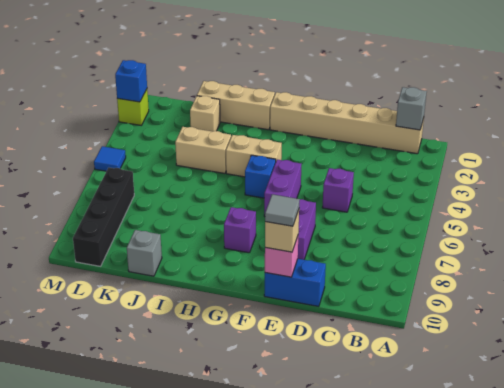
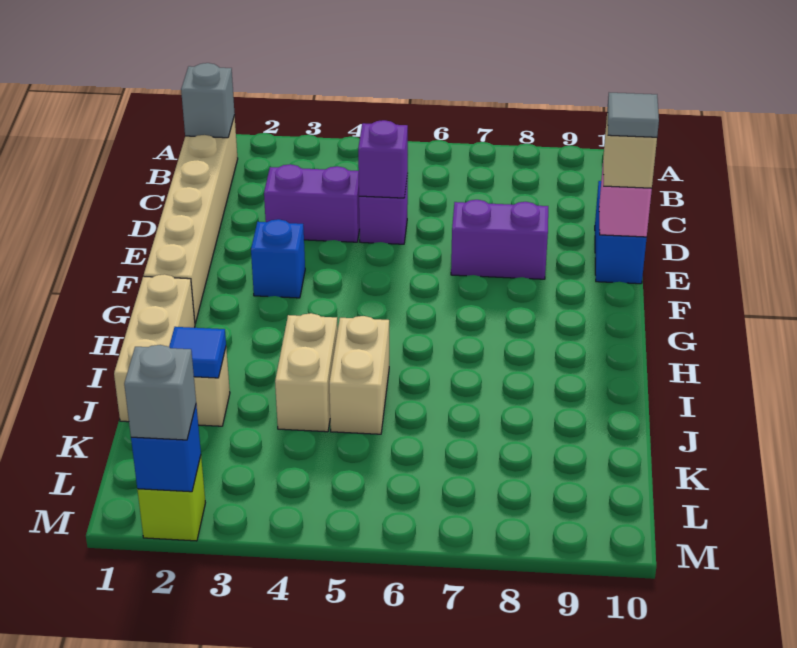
purple brick F5:F6 level 1 -> purple brick D3:D4 level 1
tan brick G4:H4 level 1 -> tan brick I5:J5 level 1
blue brick G5 level 1 -> blue brick F3 level 1
purple brick G8 level 1 -> purple brick D5 level 2
grey brick J10 level 1 -> grey brick M2 level 3
black brick L7:L10 level 1 -> none
blue tile M5 level 1 -> blue tile J2 level 2

